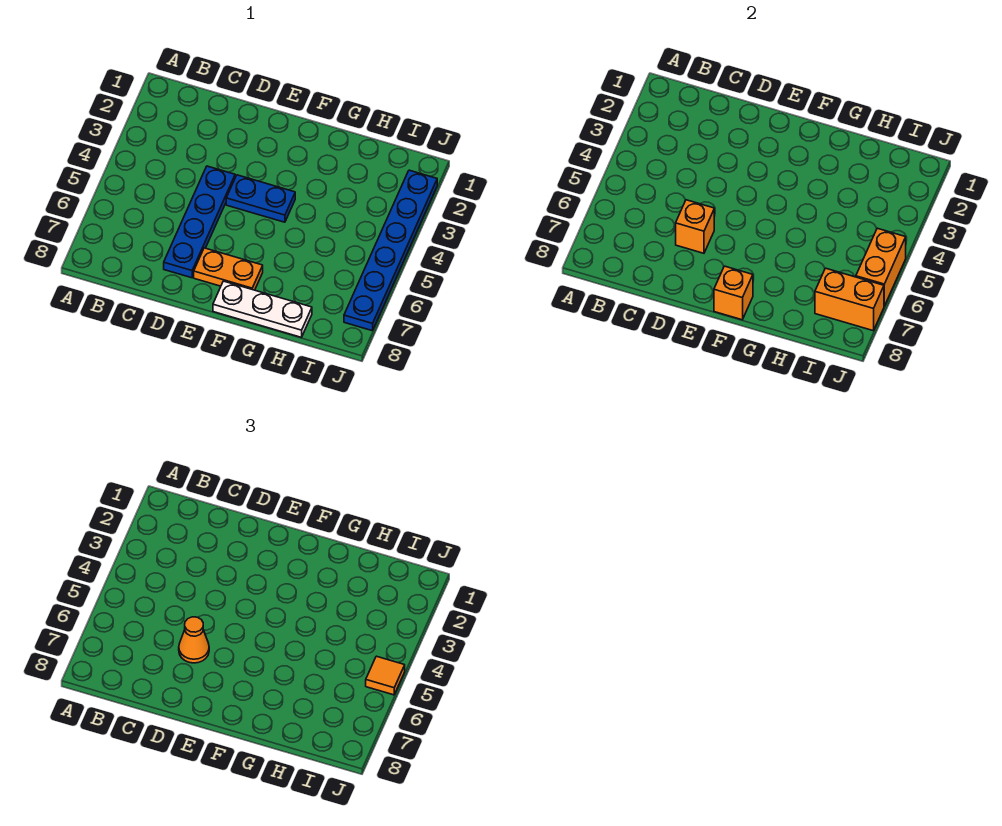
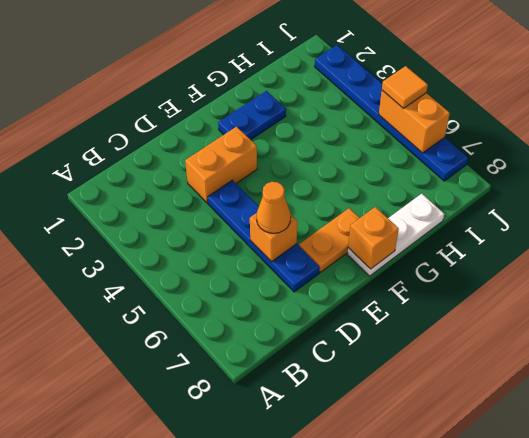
blue plate E4:F4 level 1 -> blue plate F2:G2 level 1
orange brick I7:J7 level 2 -> orange brick D3:E3 level 1

